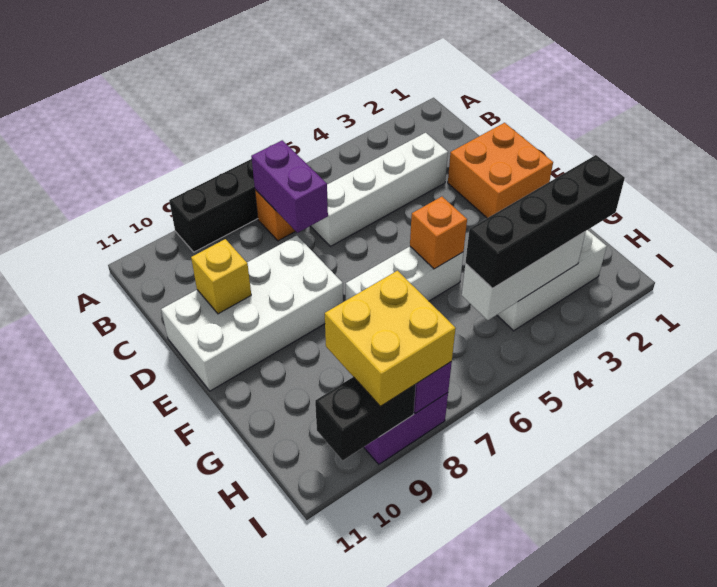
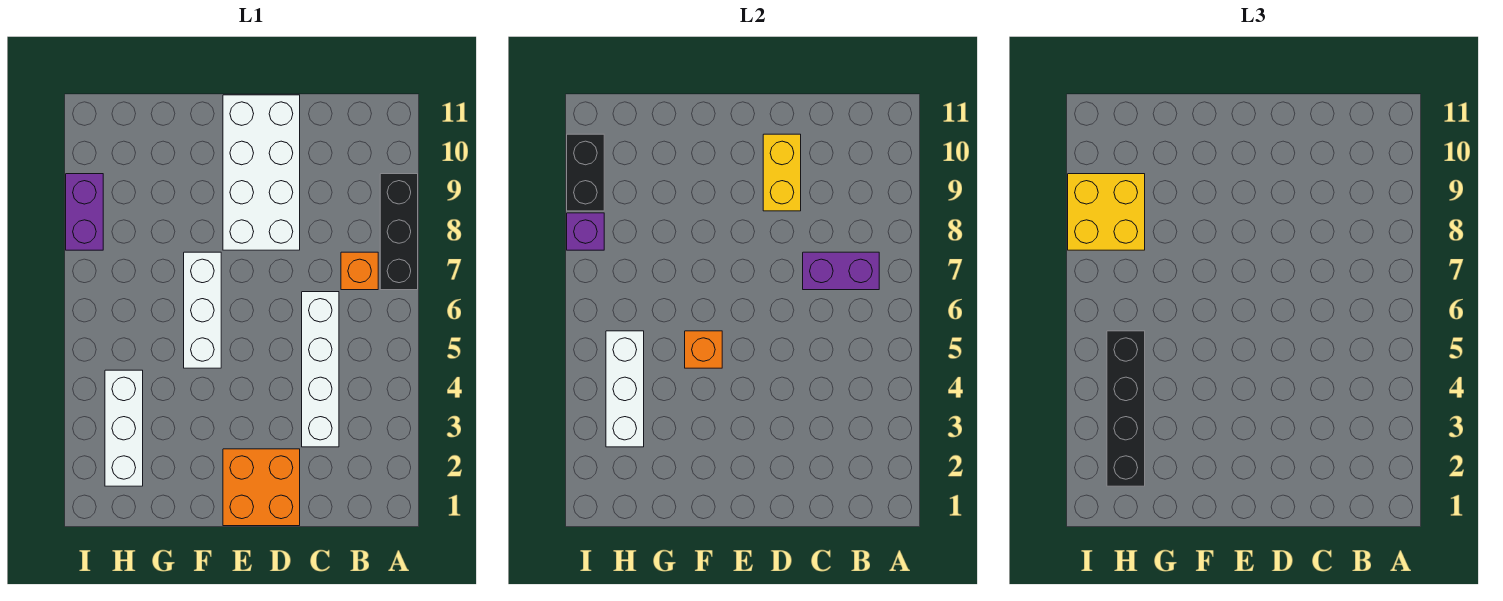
yellow brick D10 level 2 -> yellow brick D9:D10 level 2

